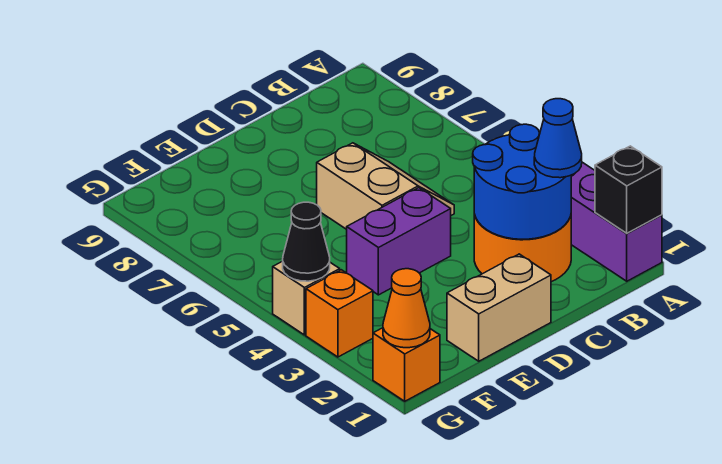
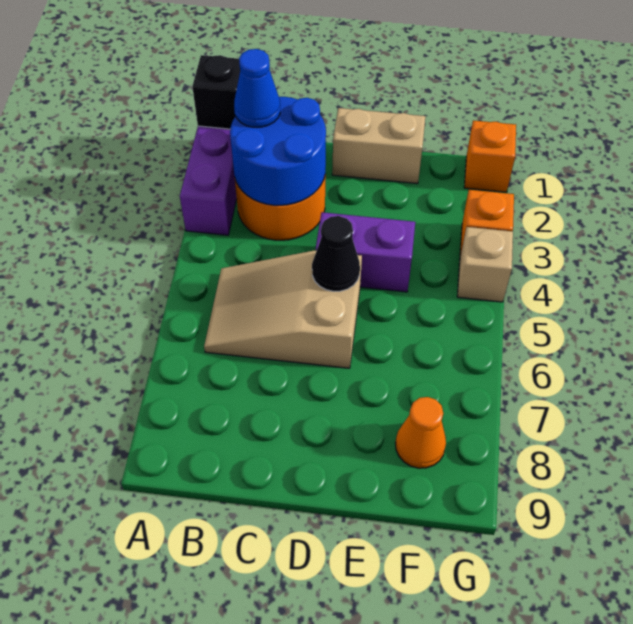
tan slope C5:D6 level 1 top D -> tan slope B5:D6 level 1 top D
orange cone G1 level 2 -> orange cone F8 level 1
black cone G4 level 2 -> black cone D5 level 2

